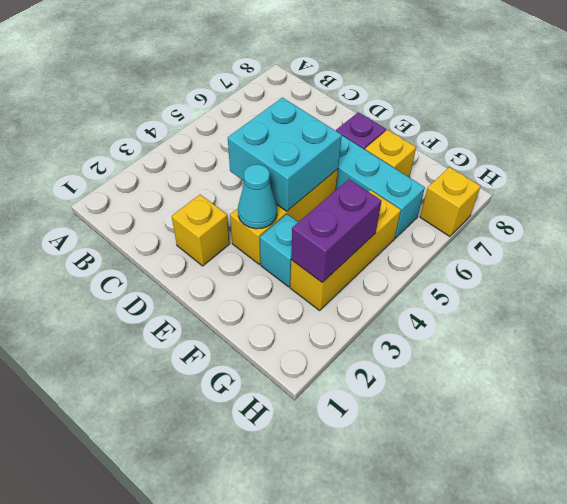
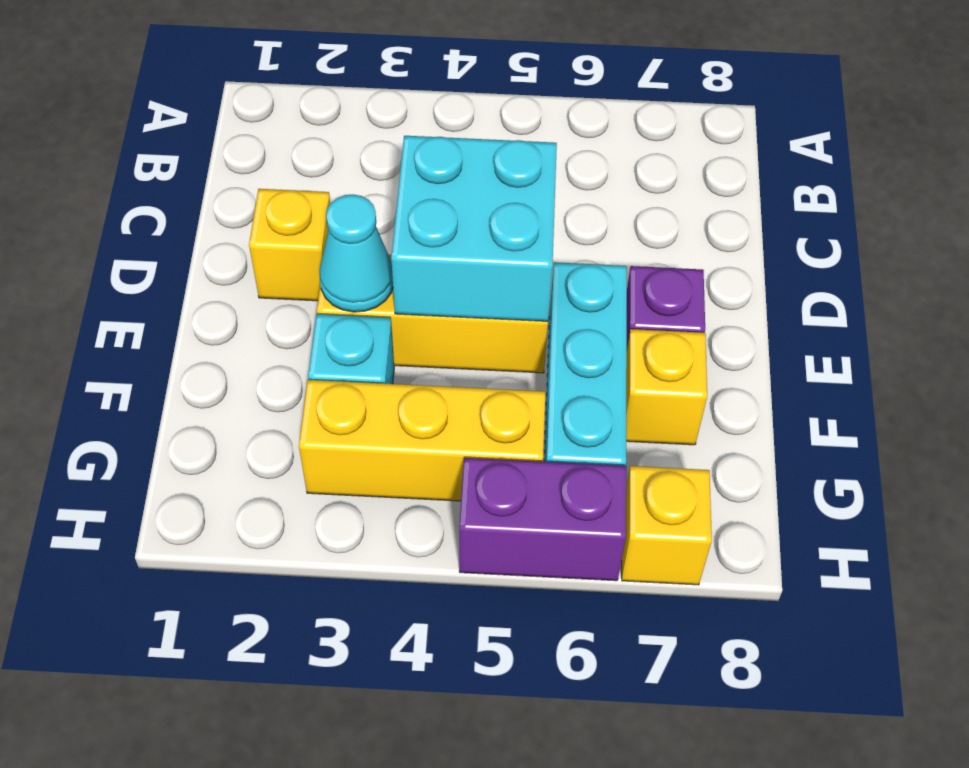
purple brick G3:G4 level 2 -> purple brick H5:H6 level 1

